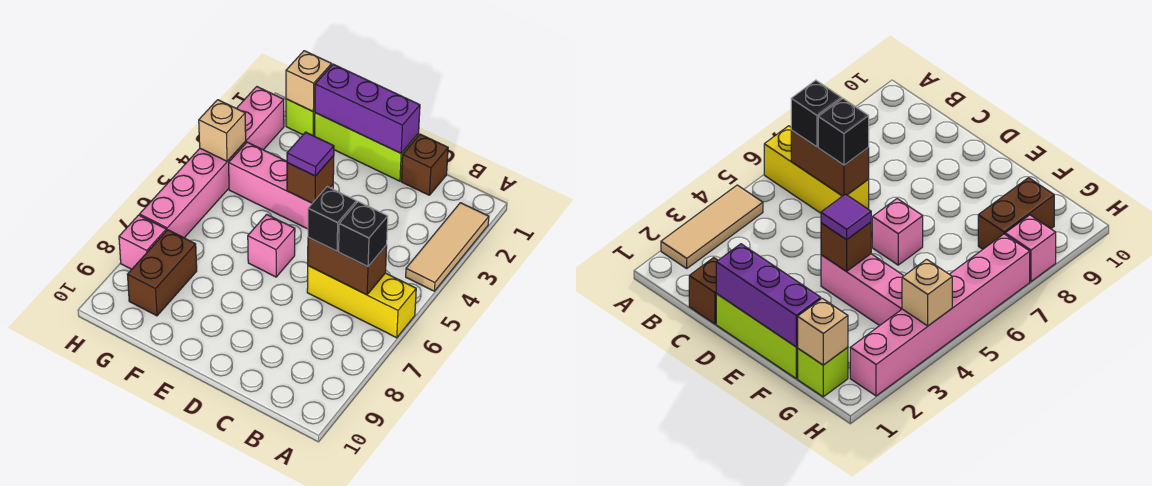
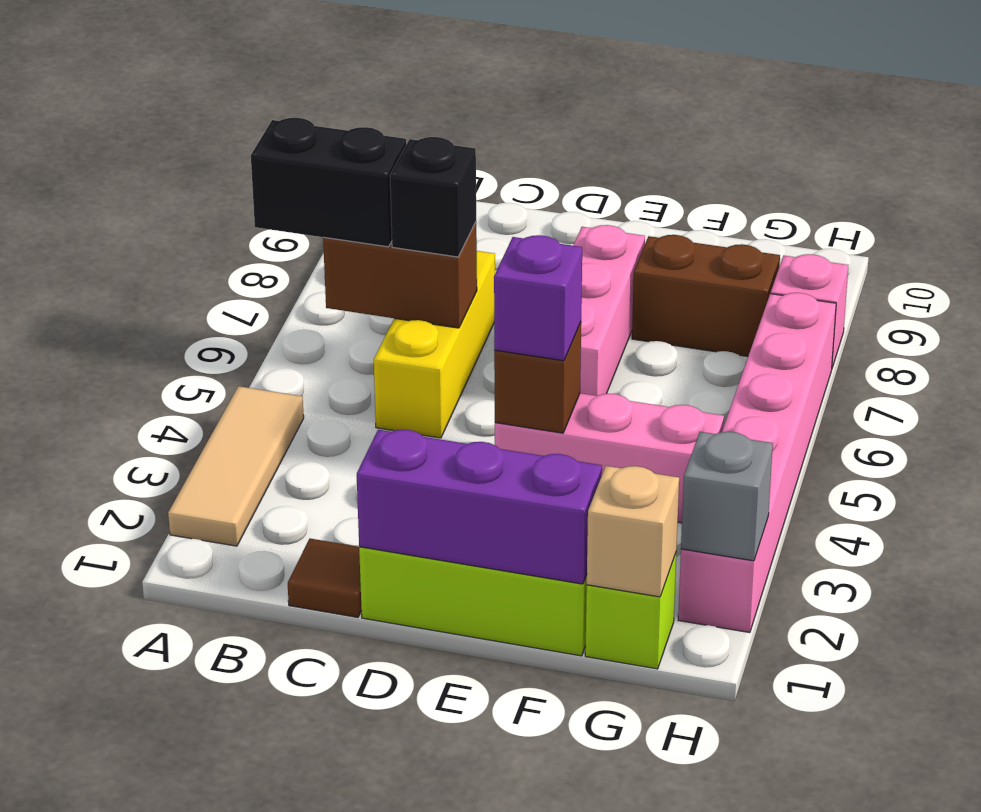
yellow brick A6:C6 level 1 -> yellow brick C5:C7 level 1
black brick B6 level 3 -> black brick A6:B6 level 3
brown brick C1 level 1 -> brown tile C1 level 1
purple tile E4 level 3 -> purple brick E4 level 3
pink brick E6 level 1 -> pink brick E6:E8 level 1
brown brick G8:G9 level 1 -> brown brick F8:G8 level 1
none -> grey brick H2 level 2
tan brick H4 level 2 -> none

